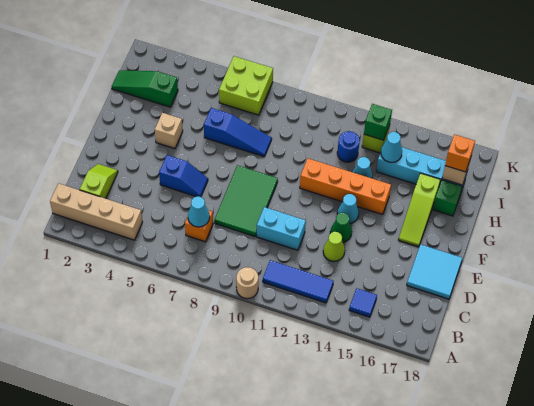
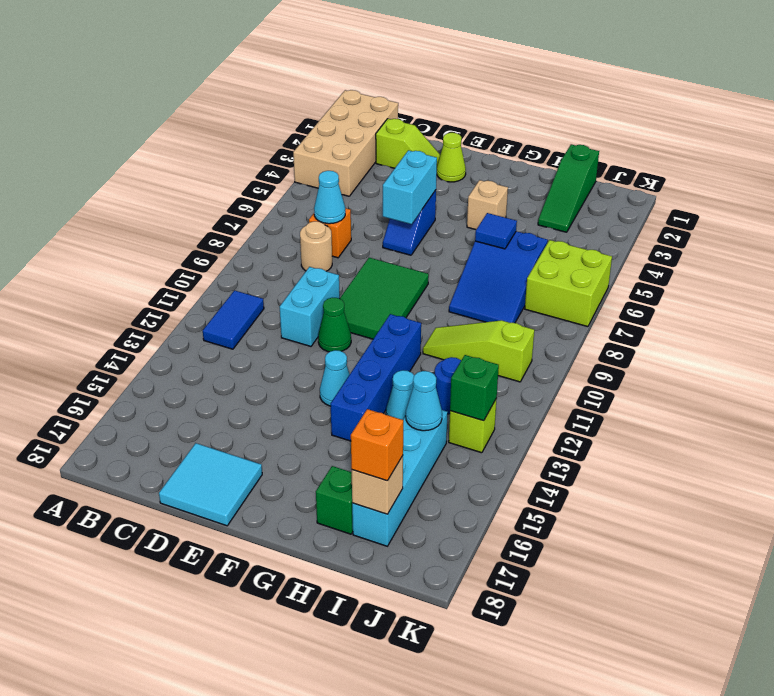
tan round brick A10 level 1 -> tan round brick C8 level 1
tan brick B1:B4 level 1 -> tan brick A1:B4 level 1
blue tile B11:B13 level 1 -> blue tile B11:B12 level 1
blue tile B15 level 1 -> blue tile H6 level 2
green tile D8:F9 level 1 -> green tile E8:F10 level 1
lime cone D13 level 1 -> lime cone E2 level 1
none -> cyan brick E5:E6 level 2
green cone E13 level 1 -> green cone E11 level 1
lime slope F16:H16 level 1 top H -> lime slope H10:J10 level 1 top J
orange brick G11:G14 level 1 -> blue brick G11:G14 level 1
blue slope H6:H8 level 1 top 6 -> blue slope H6:I8 level 1 top 6
green slope I1:I3 level 1 top 3 -> green slope I1:I3 level 1 top 1

